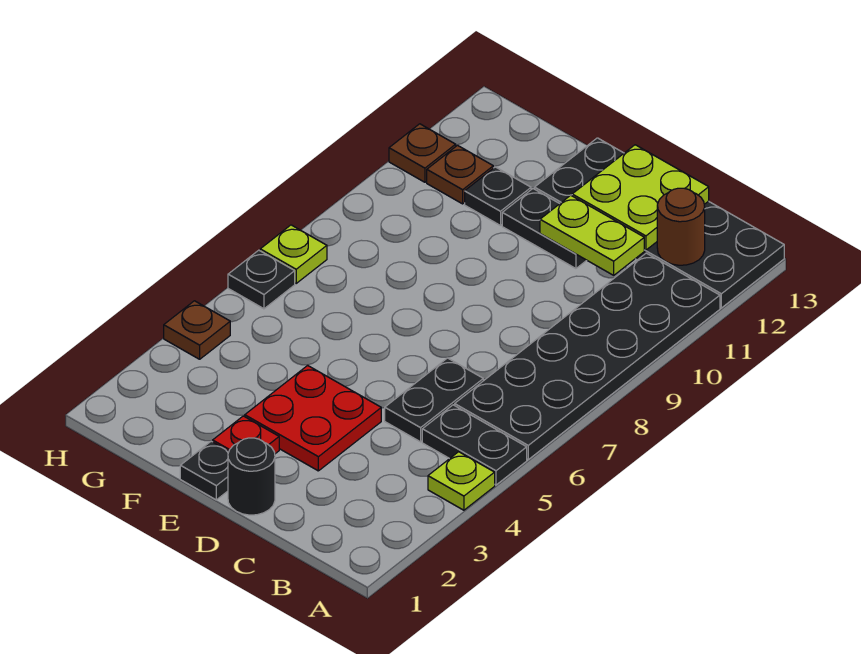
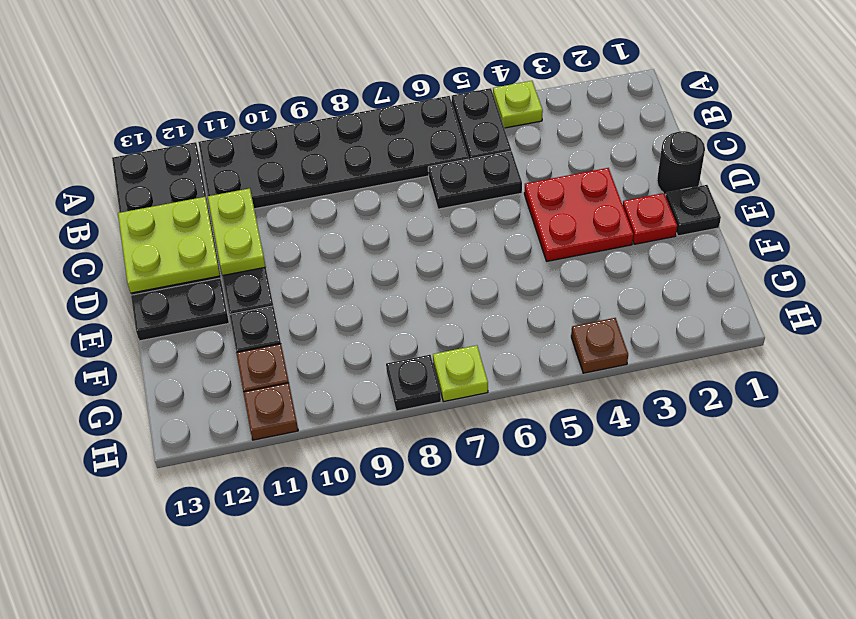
brown round brick B12 level 2 -> none
black plate H6 level 1 -> black plate H8 level 1

